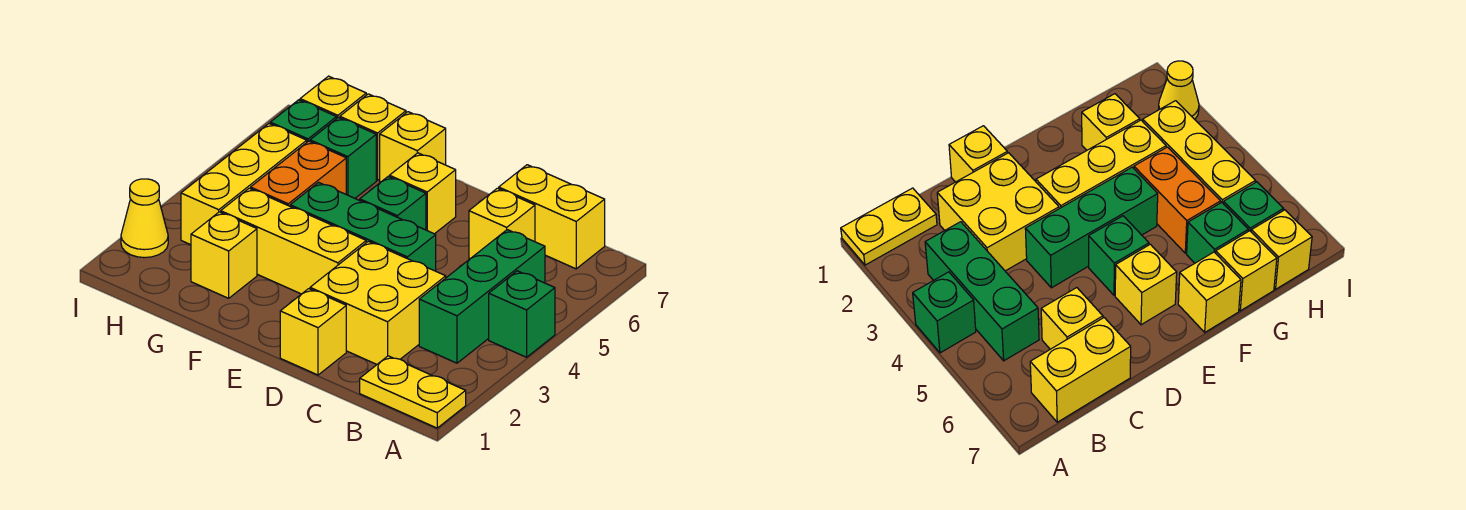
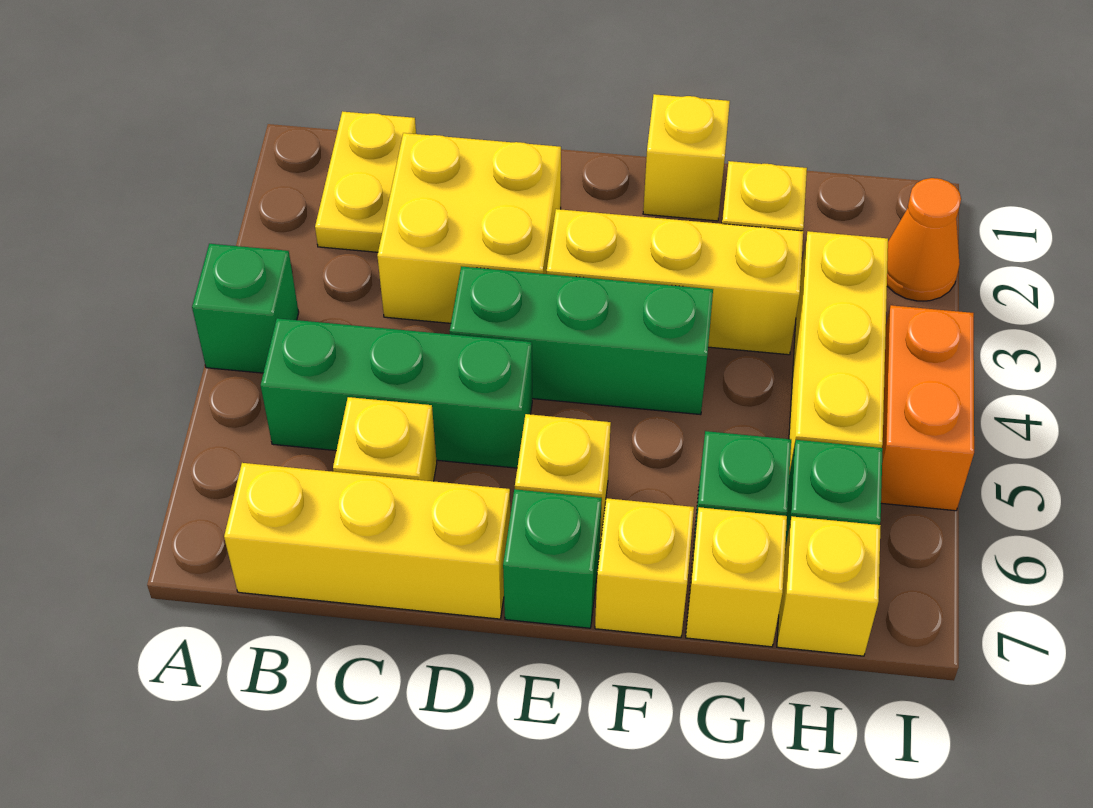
yellow plate A1:B1 level 1 -> yellow plate B1:B2 level 1
green brick B3:B5 level 1 -> green brick B5:D5 level 1
yellow brick B7:C7 level 1 -> yellow brick B7:D7 level 1
yellow brick D1 level 1 -> yellow brick F1 level 1
green brick E5 level 1 -> green brick E7 level 1
orange brick G4:G5 level 1 -> orange brick I4:I5 level 1
yellow cone I2 level 1 -> orange cone I2 level 1

